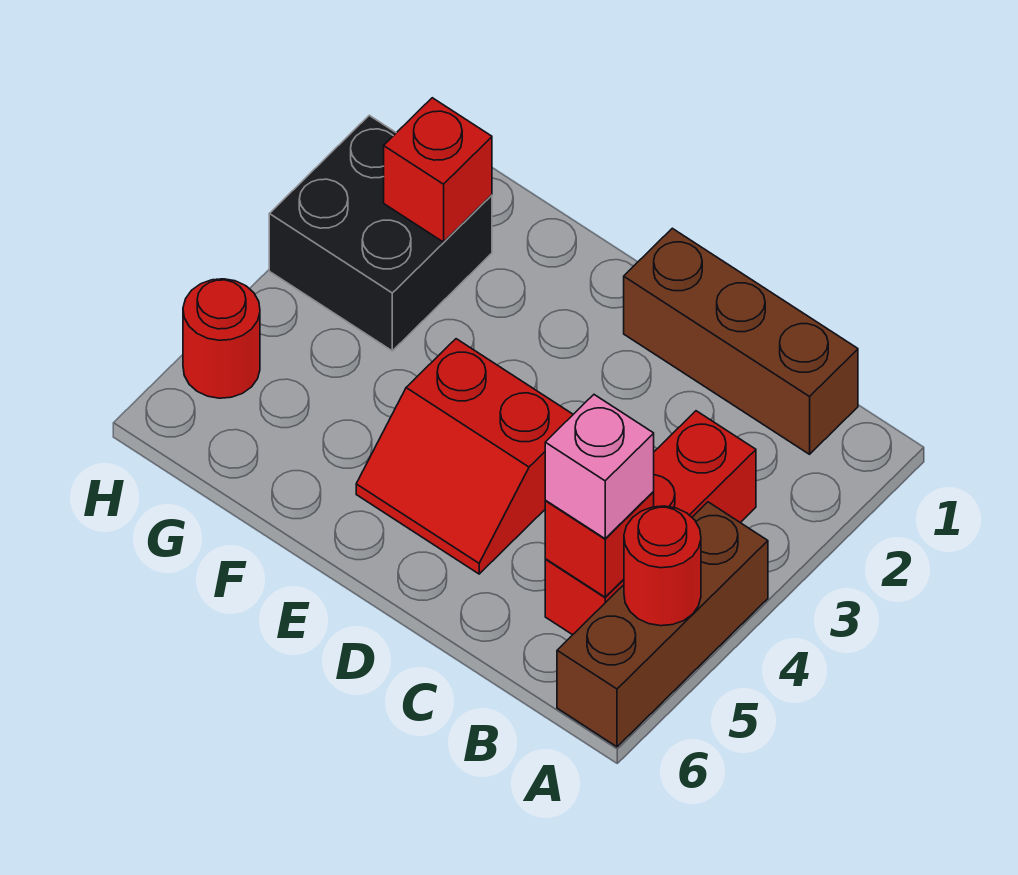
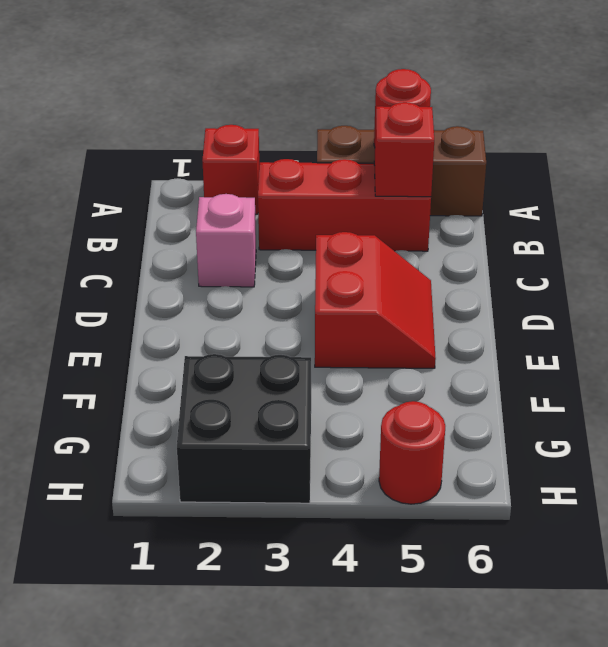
brown brick B1:D1 level 1 -> none
pink brick B5 level 3 -> pink brick C2 level 1
red brick G2 level 2 -> red brick A2 level 1

